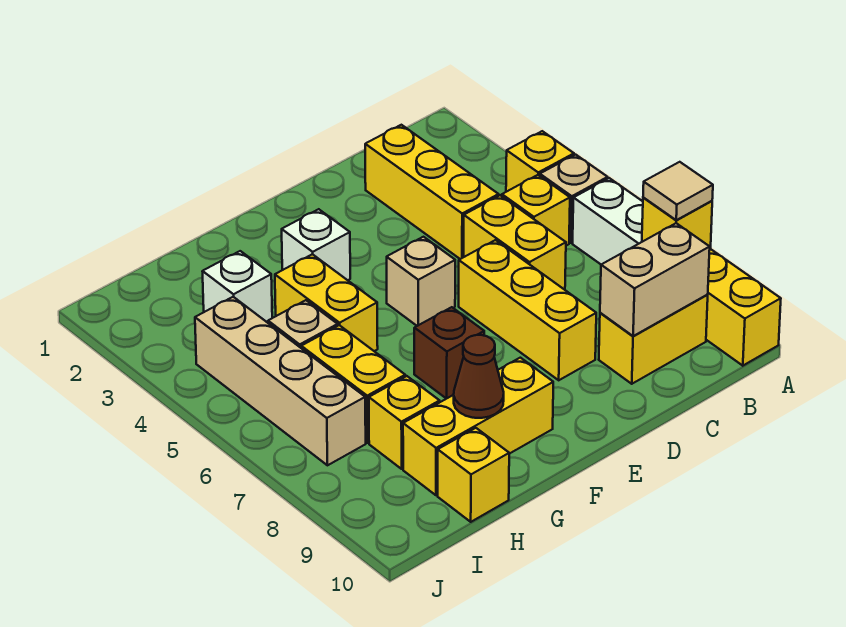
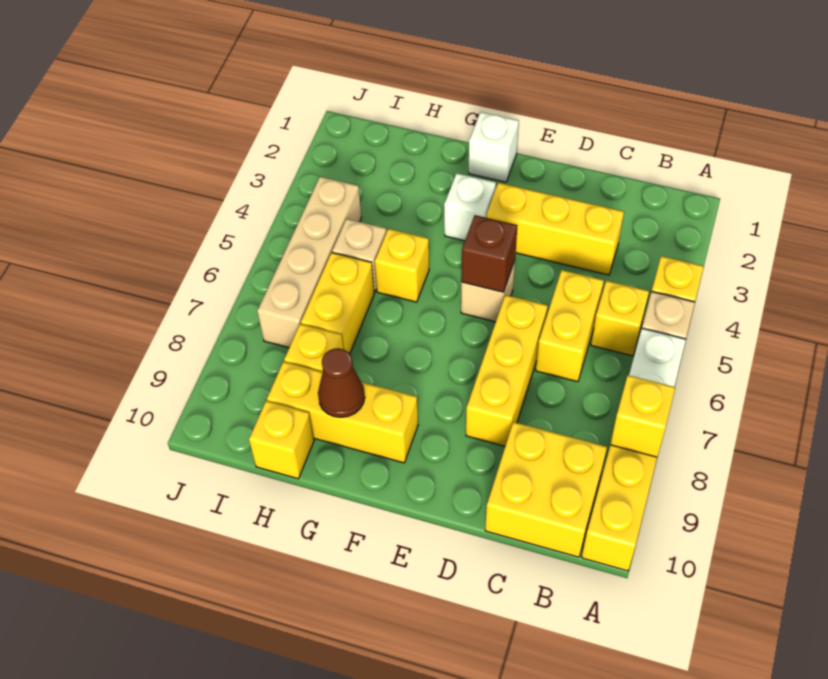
tan tile A8 level 3 -> none
yellow brick B9:C9 level 1 -> yellow brick B9:C10 level 1
tan brick B9:C9 level 2 -> none
yellow brick C2:C4 level 1 -> yellow brick C3:E3 level 1
brown brick F7 level 1 -> brown brick E5 level 2
yellow brick G4:G5 level 1 -> yellow brick G5 level 1
white brick H3 level 1 -> white brick F1 level 1

